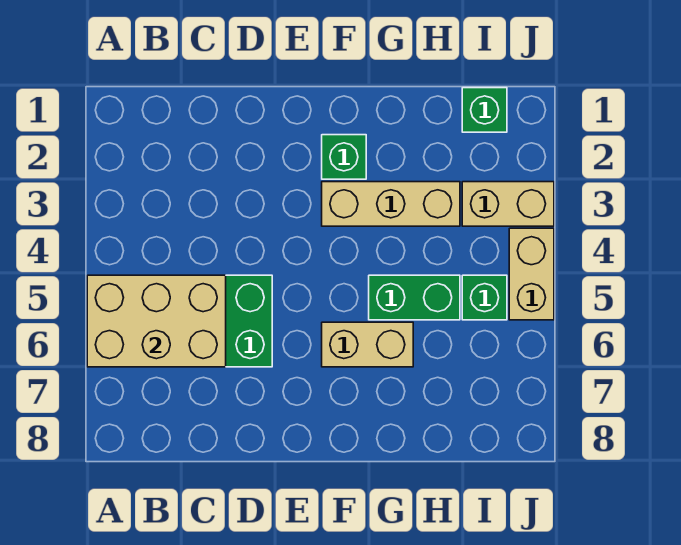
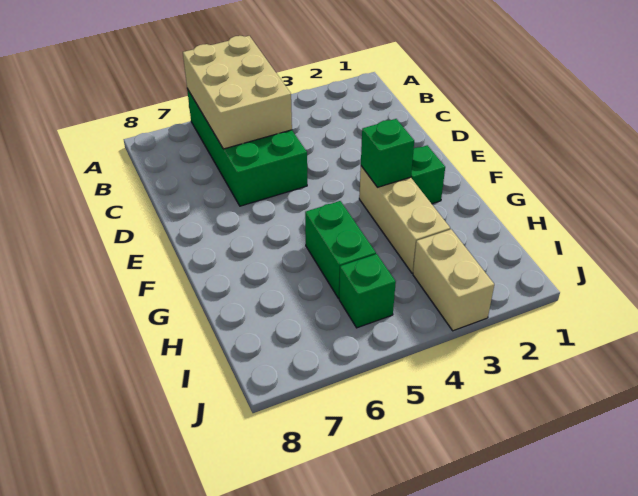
tan brick F6:G6 level 1 -> none
green brick I1 level 1 -> green brick F3 level 2
tan brick J4:J5 level 1 -> none

